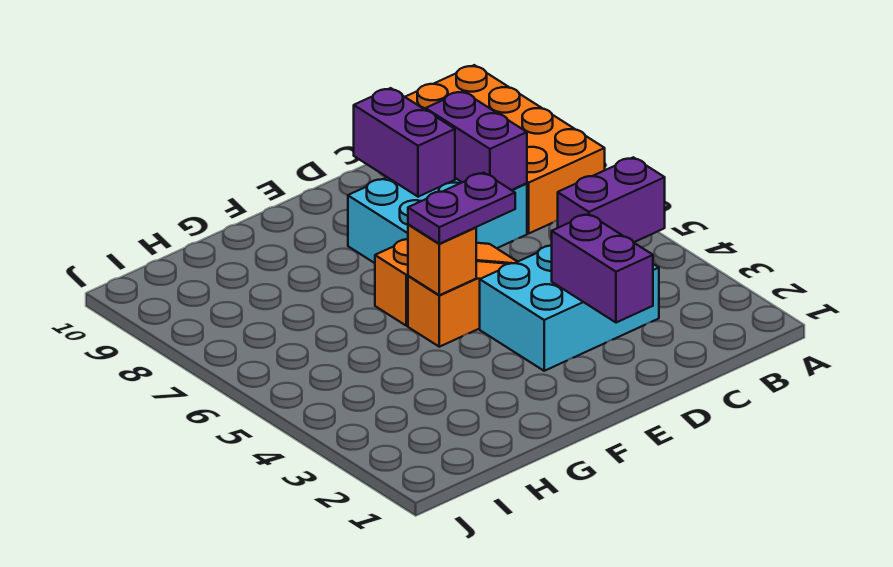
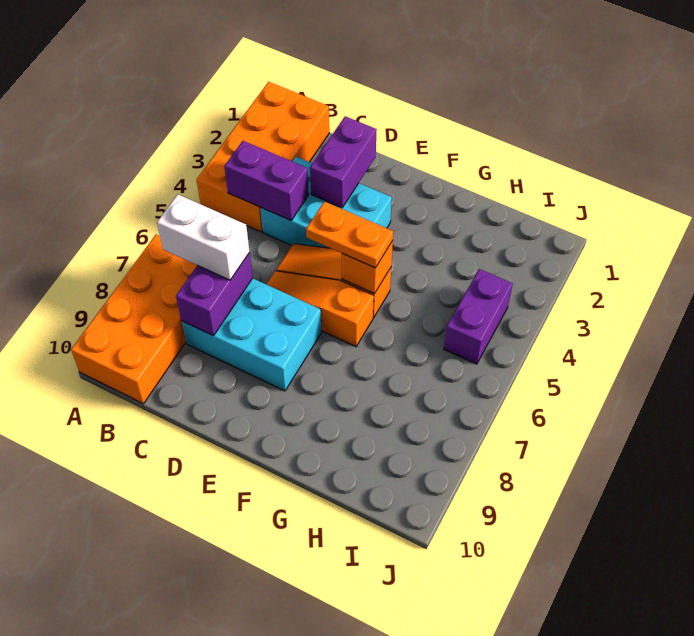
none -> orange brick A1:B4 level 1
none -> white brick B7:C7 level 3
purple brick D8:D9 level 2 -> purple brick I4:I5 level 1
purple plate E5:F5 level 3 -> orange plate E5:F5 level 3

